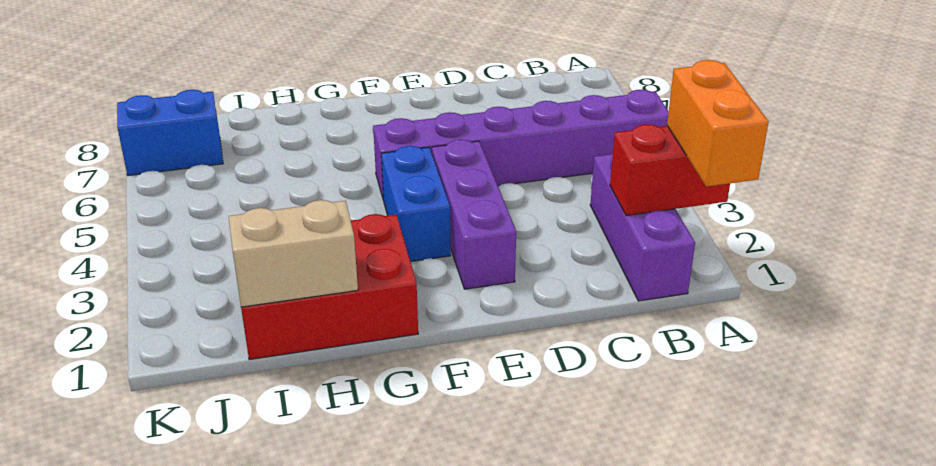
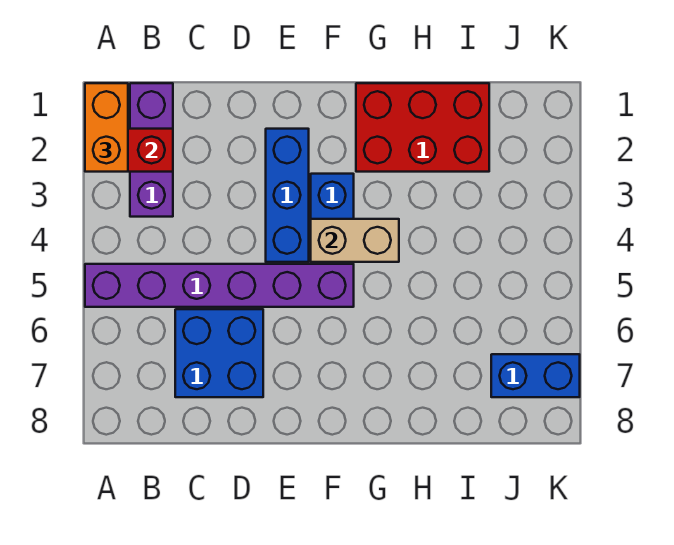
none -> blue brick C6:D7 level 1
purple brick E2:E4 level 1 -> blue brick E2:E4 level 1
tan brick H1:I1 level 2 -> tan brick F4:G4 level 2

